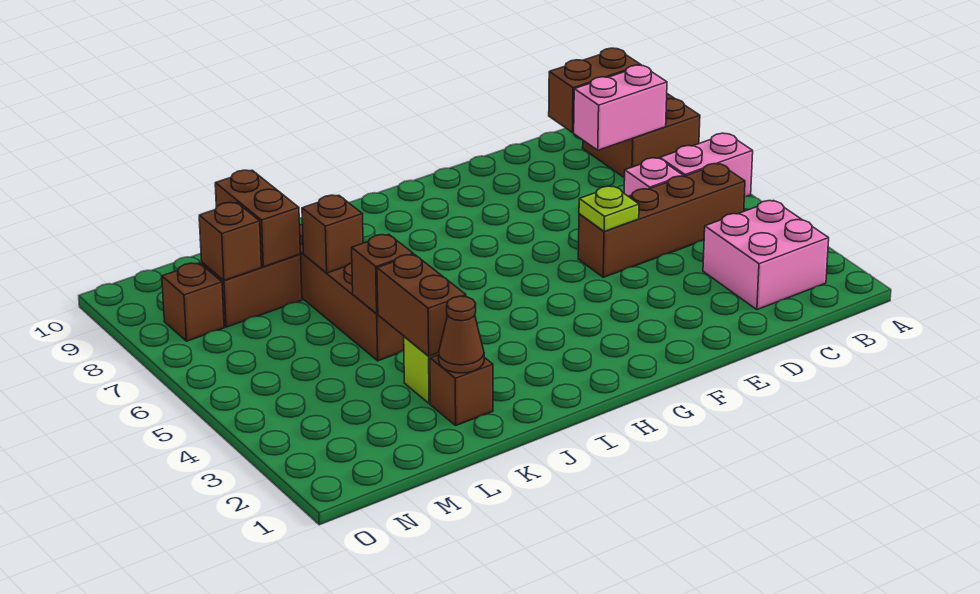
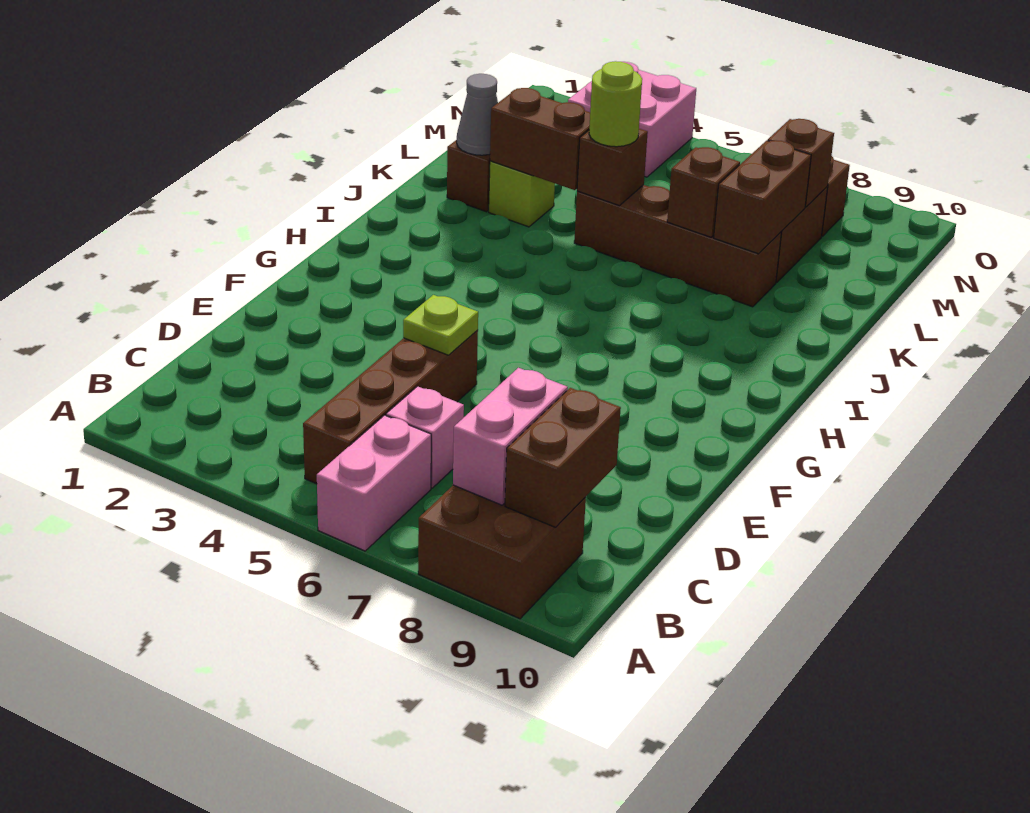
pink brick B2:C3 level 1 -> pink brick N3:O4 level 1
brown cone K2 level 2 -> grey cone K2 level 2
none -> lime round brick K5 level 3
brown brick L8:L9 level 2 -> brown brick K8:L8 level 2

